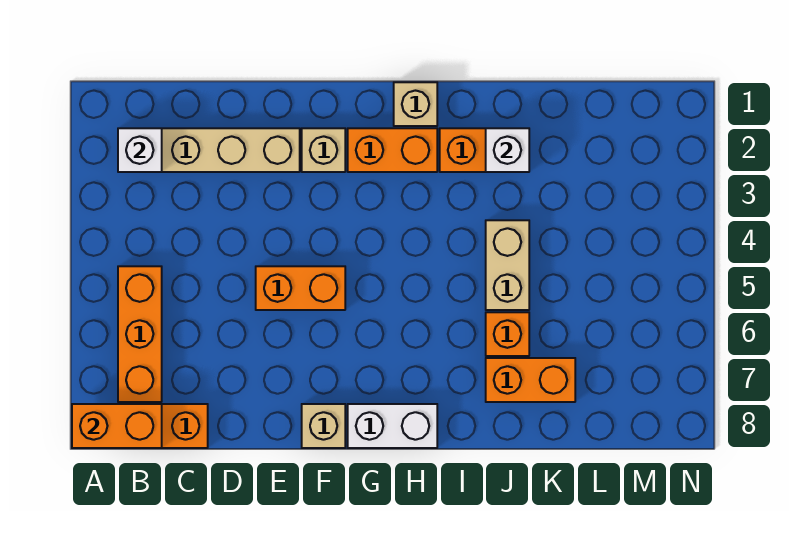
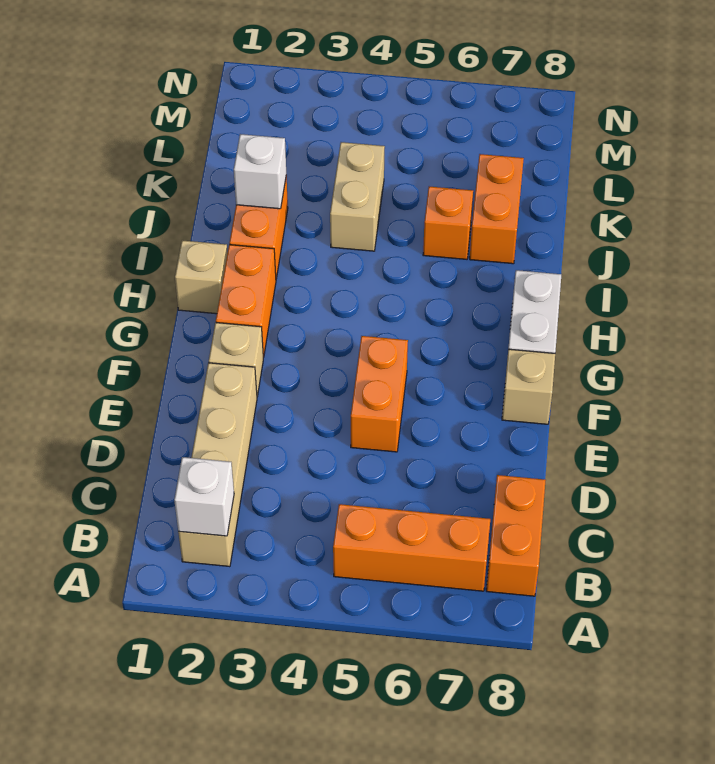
orange brick A8:B8 level 2 -> none
tan brick J4:J5 level 1 -> tan brick J4:K4 level 1

